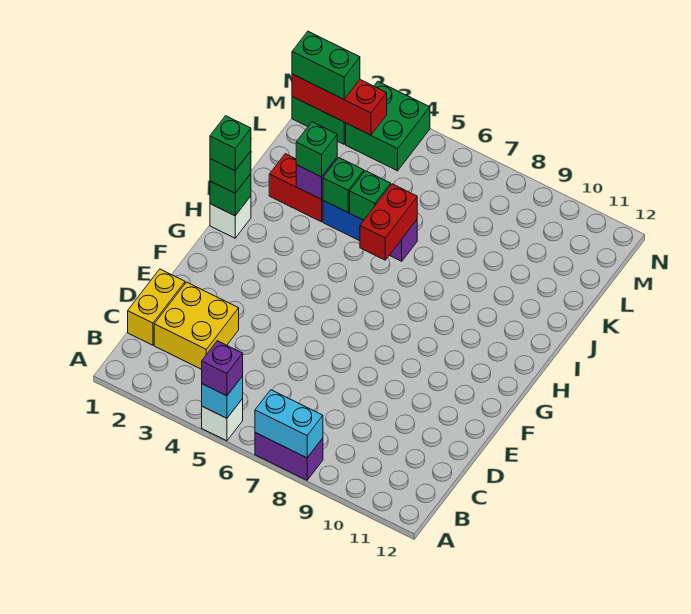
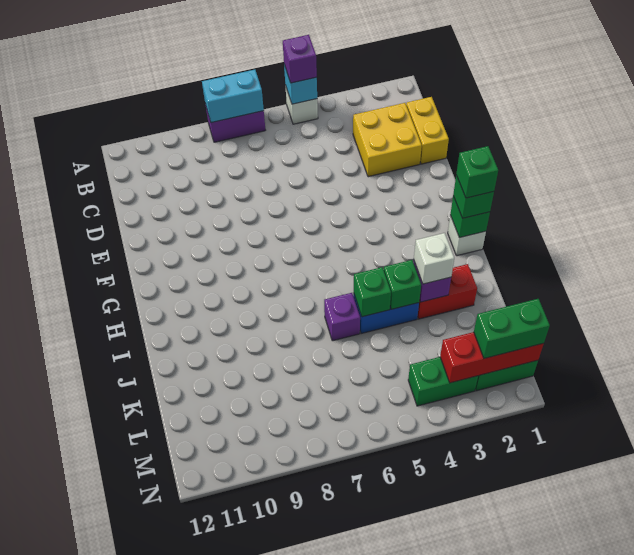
red brick I6:J6 level 2 -> none
green brick J3 level 3 -> white brick J3 level 3
green brick M3:N4 level 1 -> green brick M3:M4 level 1

